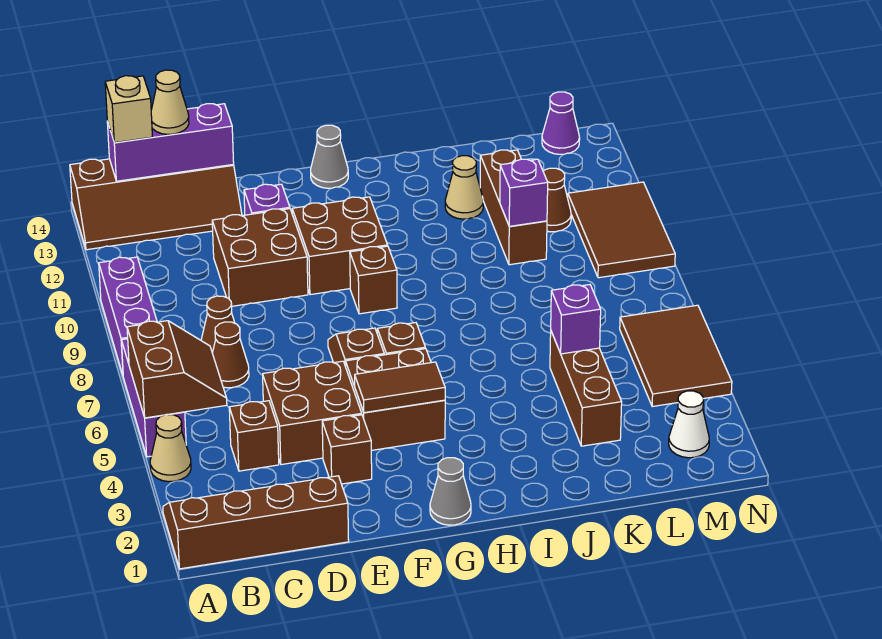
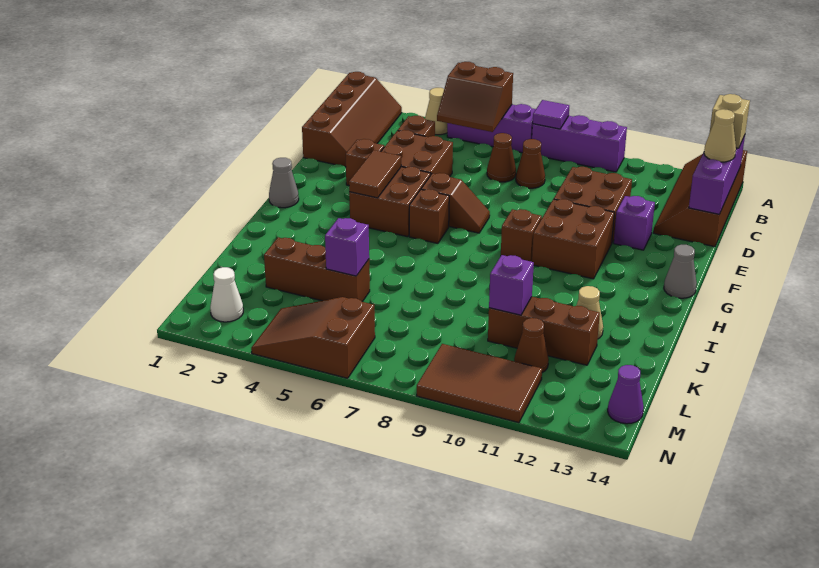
none -> purple tile A8 level 2
brown tile M4:N6 level 1 -> brown slope M4:N6 level 1 top 6

